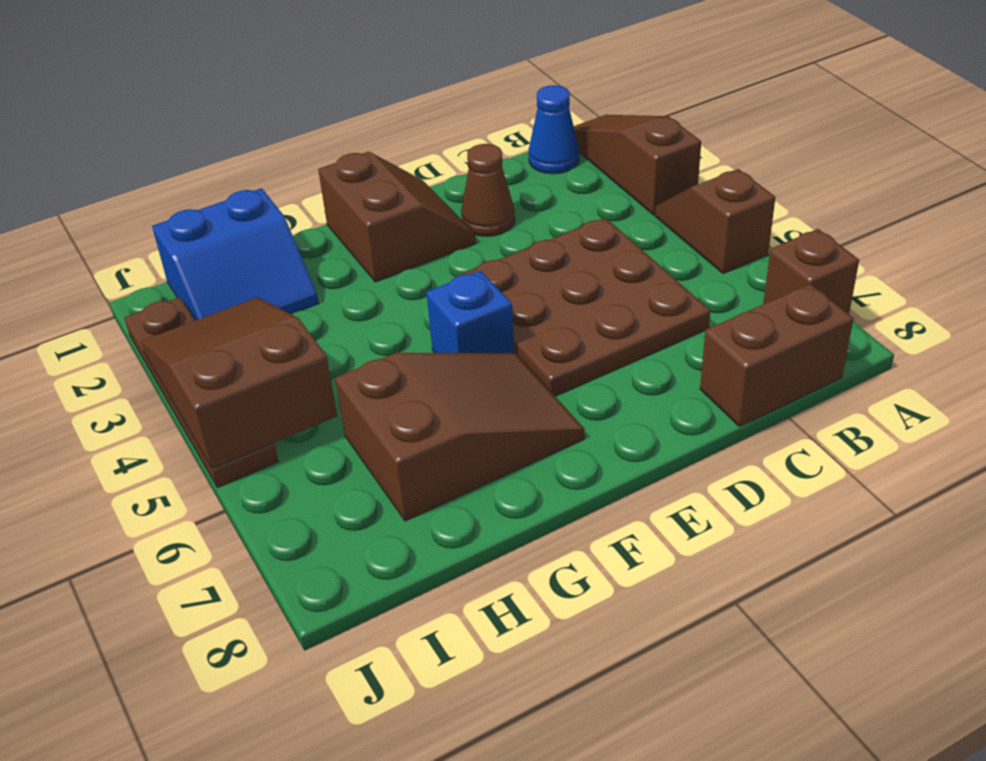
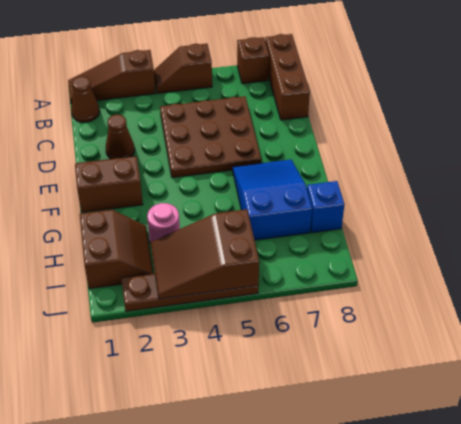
blue cone B1 level 1 -> brown cone B1 level 1
brown brick B8:C8 level 1 -> brown brick A8:C8 level 1
blue brick F5 level 1 -> blue brick H8 level 1
brown slope F6:H7 level 1 top H -> blue slope F6:H7 level 1 top H
blue slope H1:I2 level 1 top 1 -> brown slope H1:I2 level 1 top 1
none -> pink round brick H3 level 1

